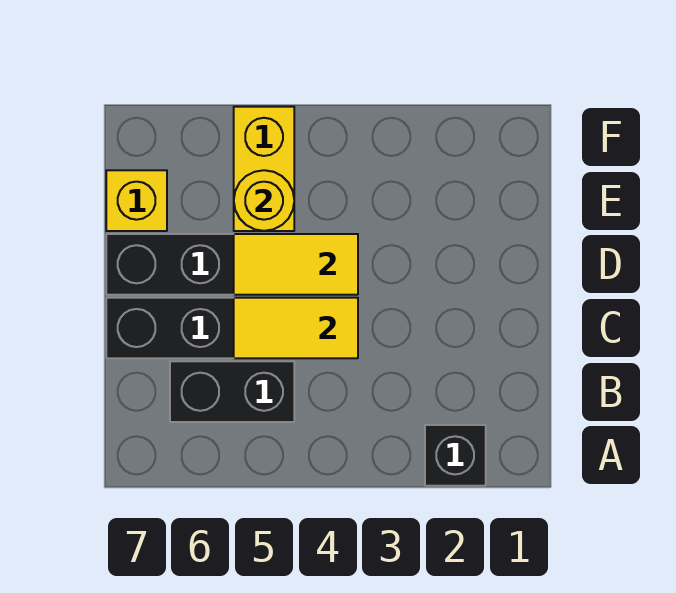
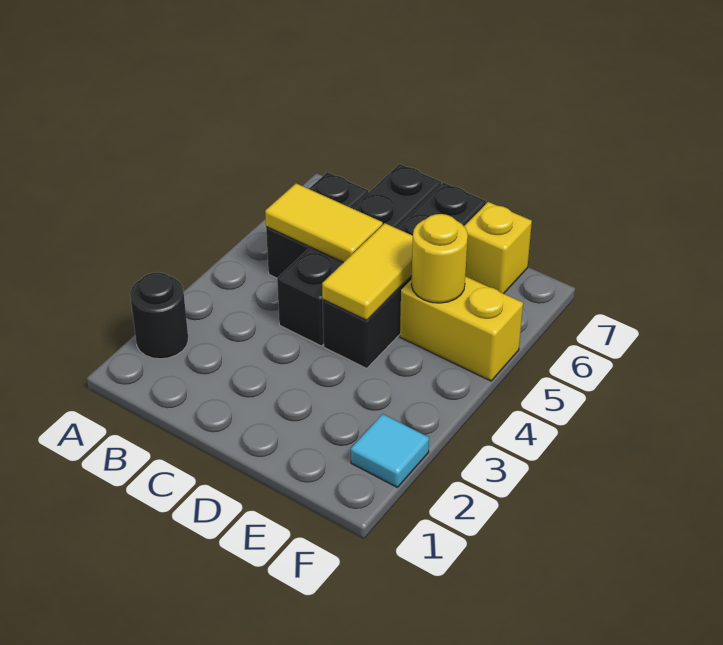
black brick A2 level 1 -> black round brick A2 level 1
yellow tile C4:C5 level 2 -> yellow tile B5:C5 level 2
none -> cyan tile F2 level 1

